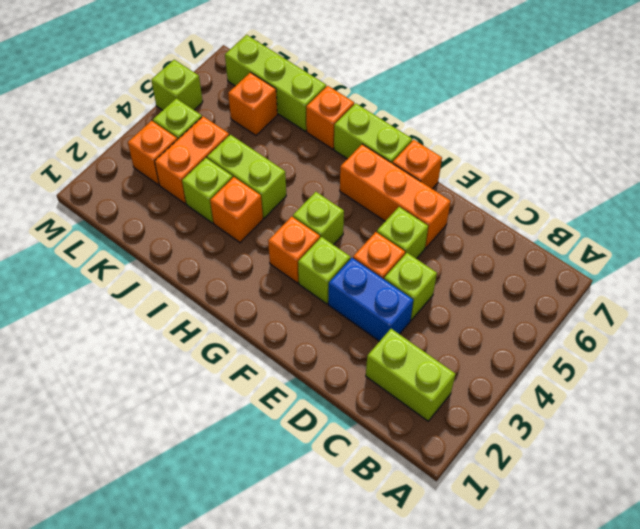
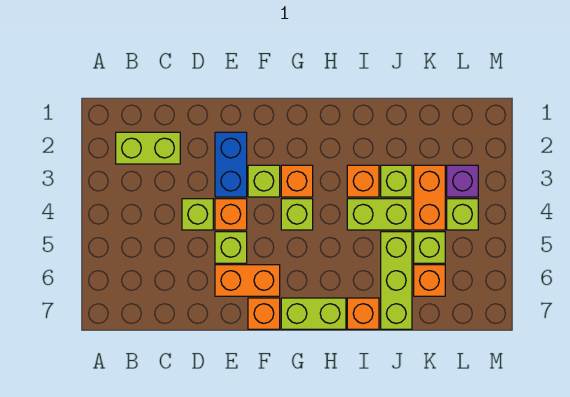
blue brick D3:E3 level 1 -> blue brick E2:E3 level 1
orange brick E6:G6 level 1 -> orange brick E6:F6 level 1
lime brick J7:L7 level 1 -> lime brick J5:J7 level 1
orange brick L3 level 1 -> purple brick L3 level 1
lime brick M5 level 1 -> lime brick K5 level 1

